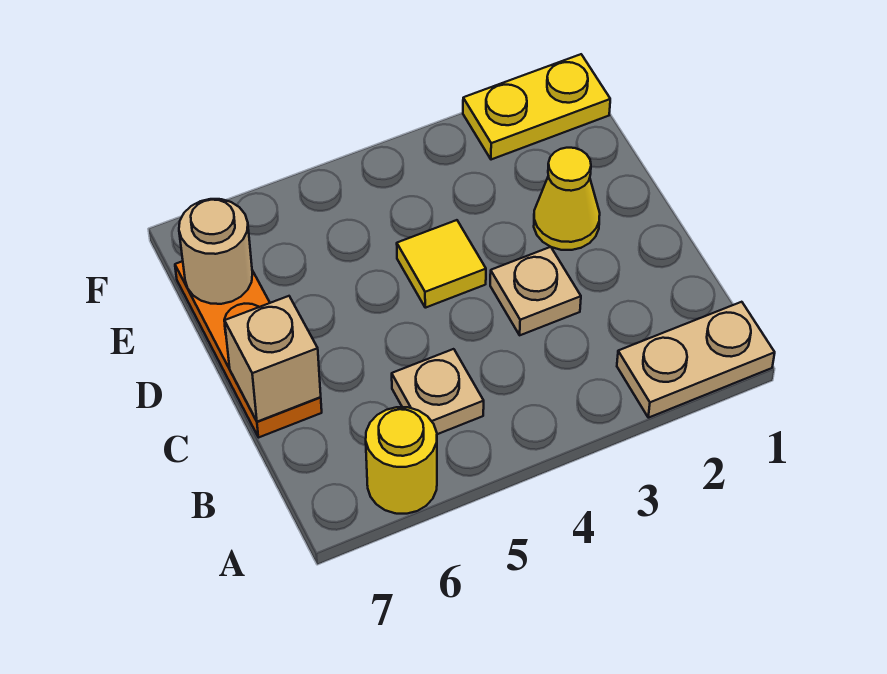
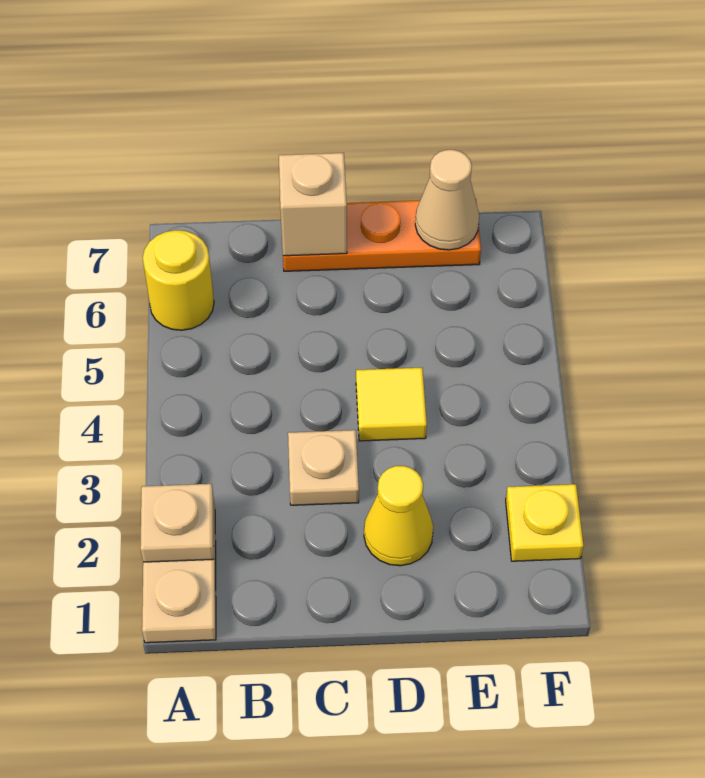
tan plate B5 level 1 -> tan plate A2 level 2
tan round brick E7 level 2 -> tan cone E7 level 2
yellow plate F1:F2 level 1 -> yellow plate F2 level 1

